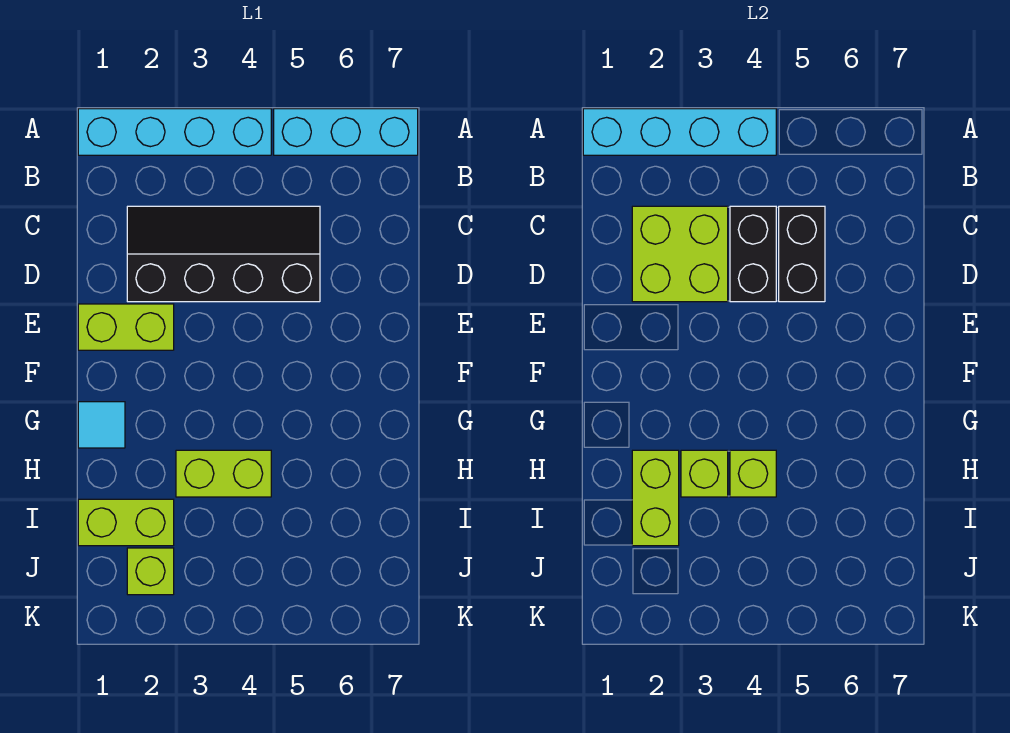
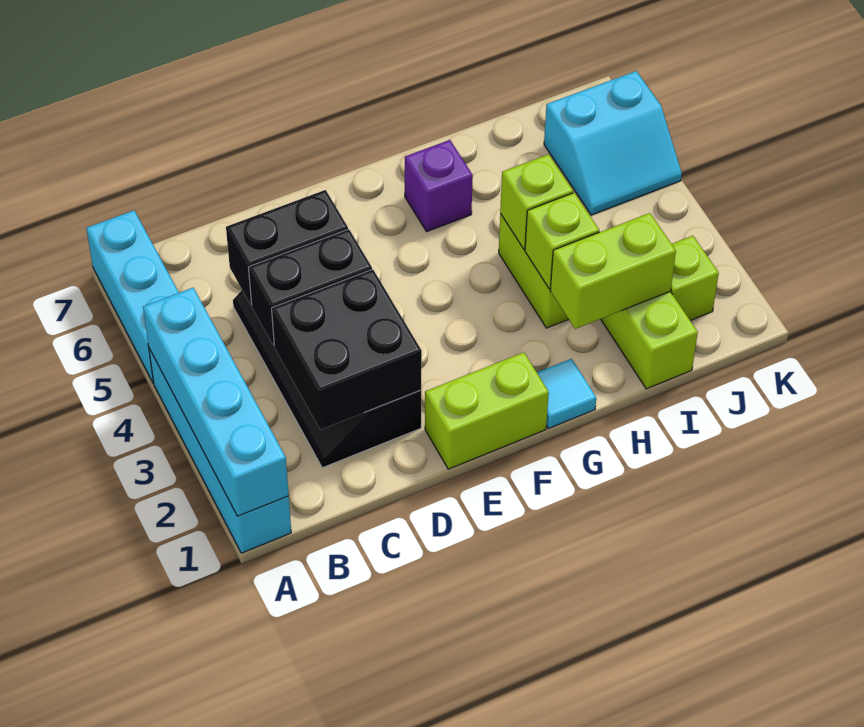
lime brick C2:D3 level 2 -> black brick C2:D3 level 2
lime brick E1:E2 level 1 -> lime brick E1:F1 level 1
none -> purple brick G6 level 1
none -> cyan slope J5:K6 level 1 top 6

